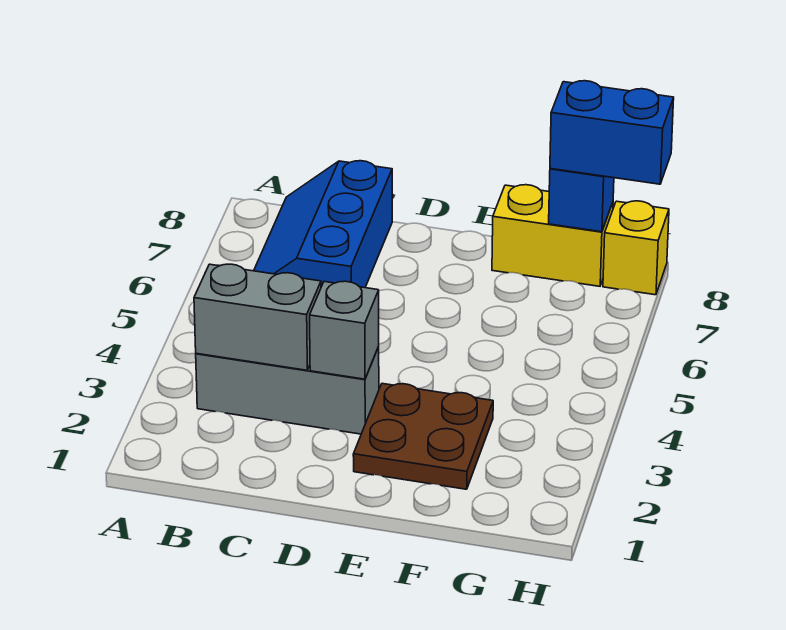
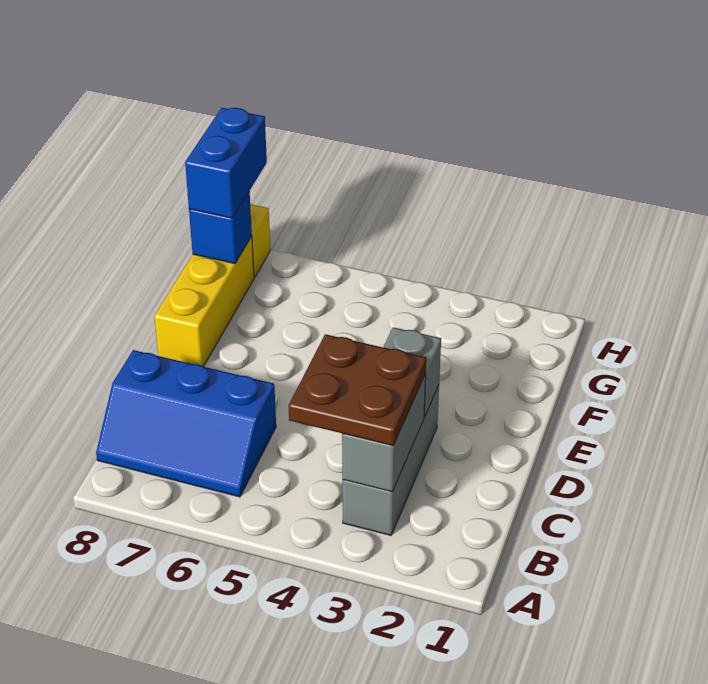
brown plate E2:F3 level 1 -> brown plate B3:C4 level 3
yellow brick F8:G8 level 1 -> yellow brick E8:G8 level 1

